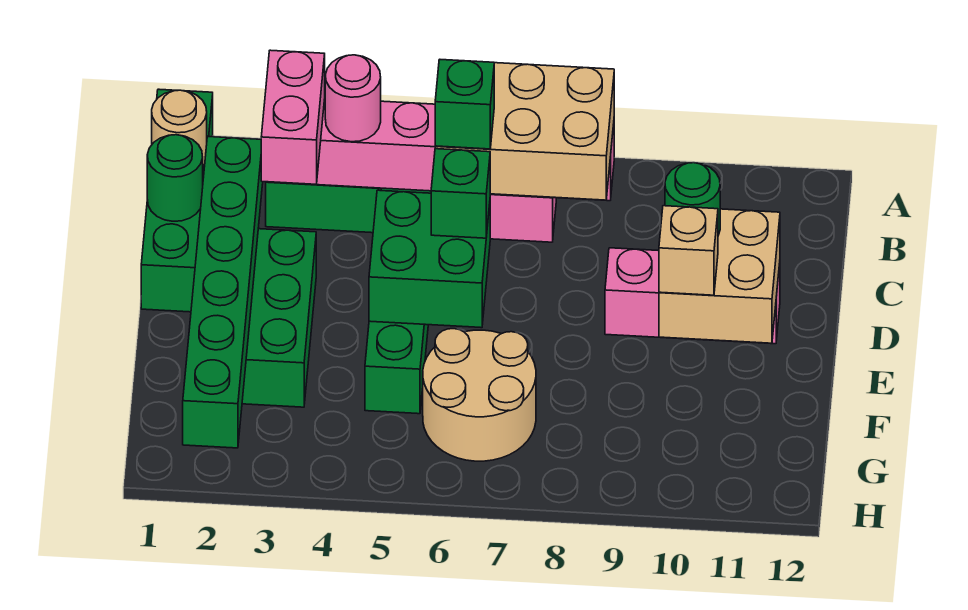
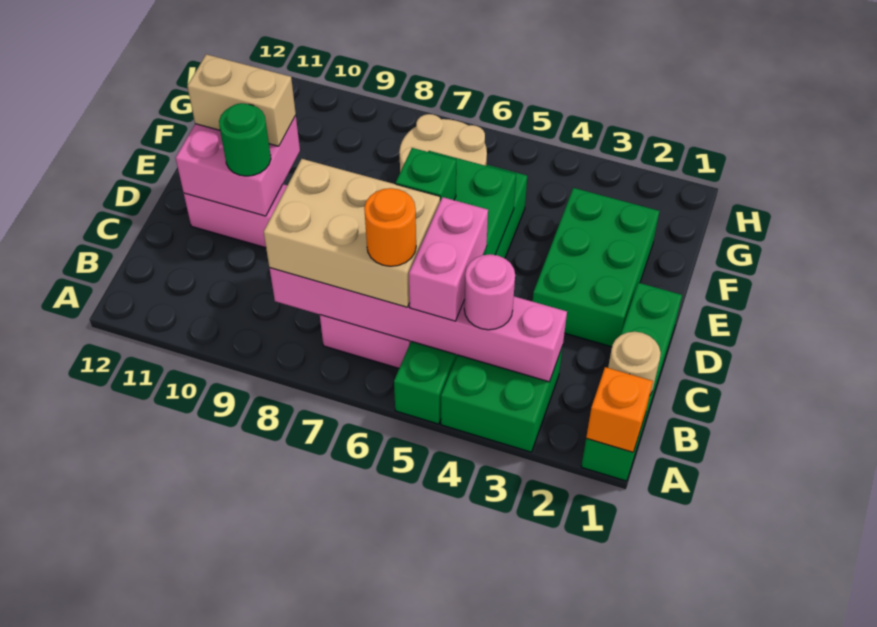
none -> orange brick A1 level 2
pink brick B3:C3 level 3 -> pink brick B5:C5 level 3
none -> orange round brick B6 level 4
green round brick C1 level 2 -> none
green brick C2:H2 level 2 -> none
green brick C6 level 4 -> none
tan brick D10:E11 level 2 -> pink brick D10:E11 level 2
tan brick E10 level 3 -> tan brick E10:E11 level 3

